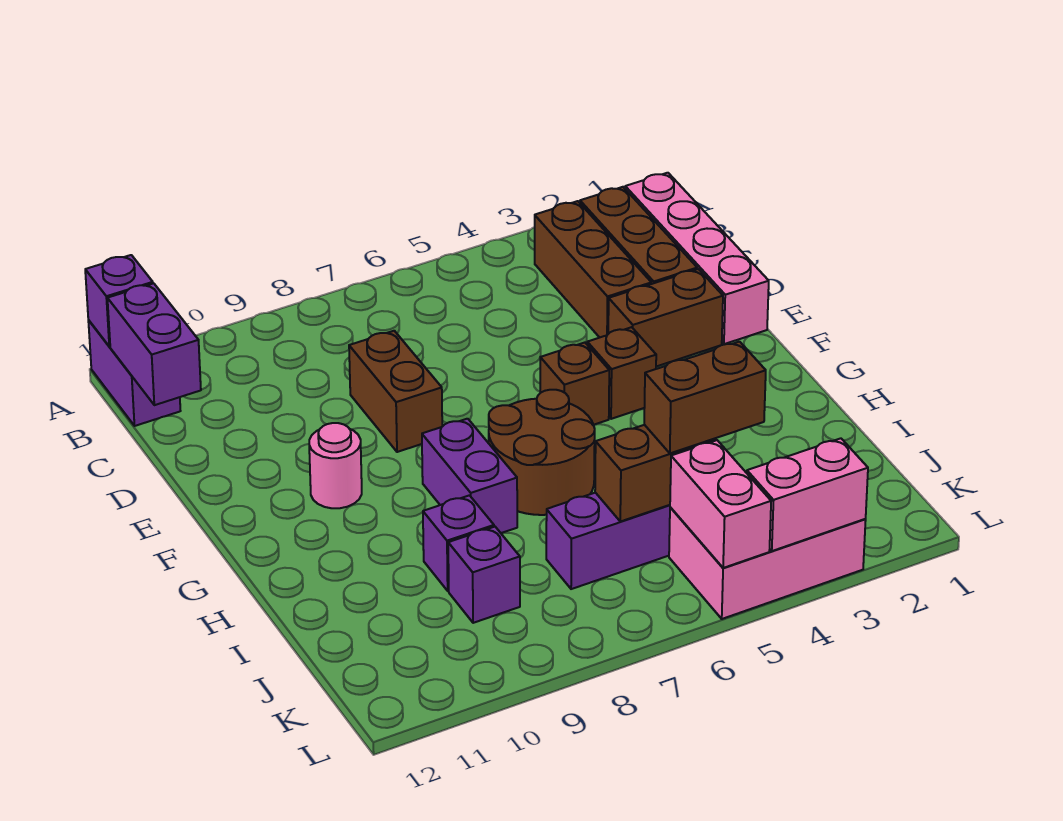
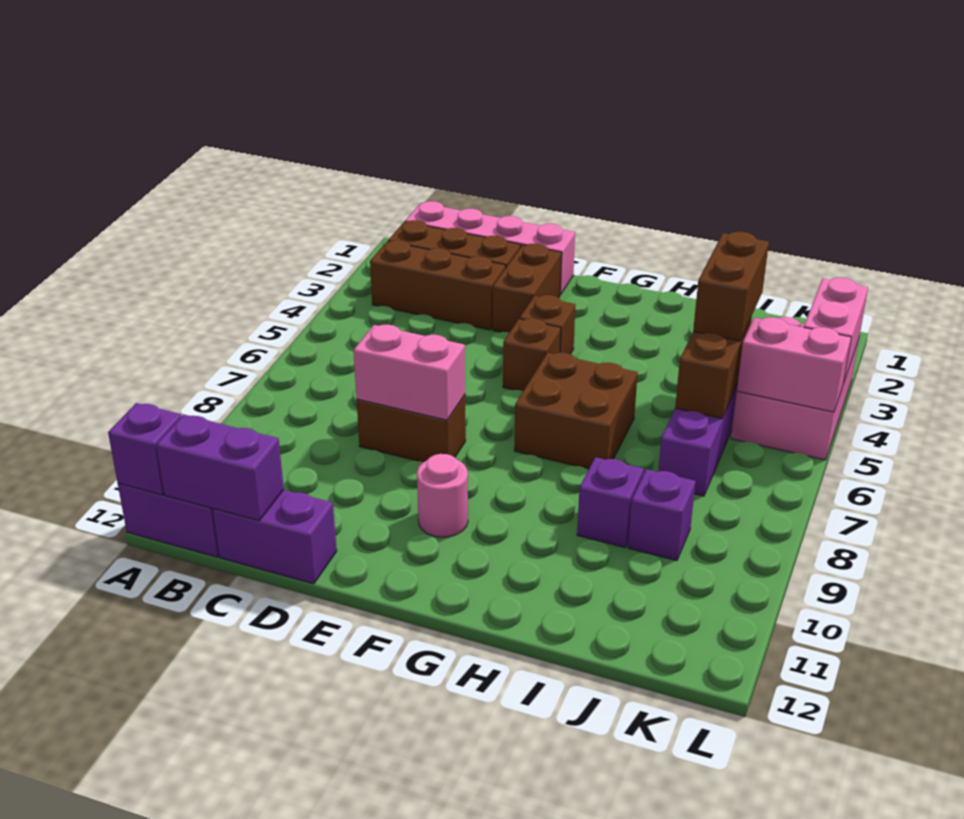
none -> pink brick D8:E8 level 2
brown round brick G6:H7 level 1 -> brown brick G6:H7 level 1
purple brick G8:H8 level 1 -> purple brick C12:D12 level 1

